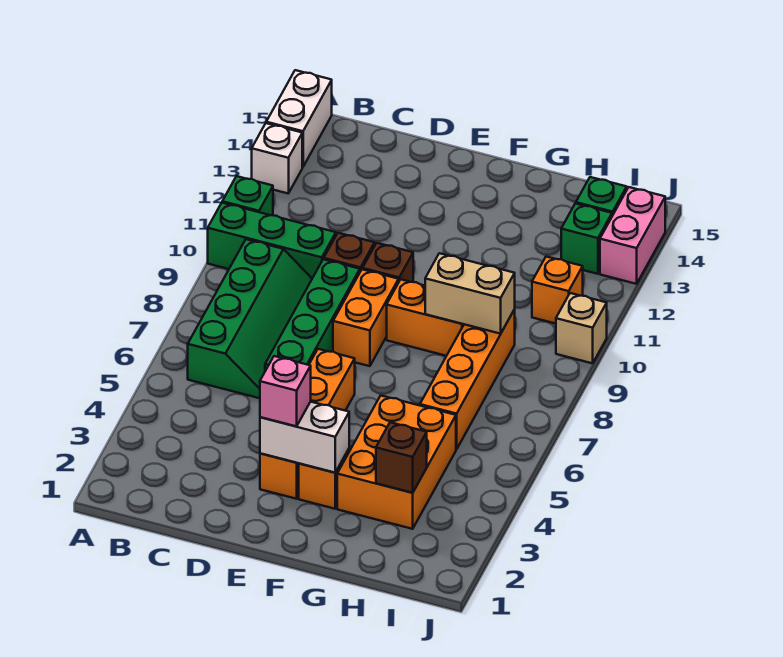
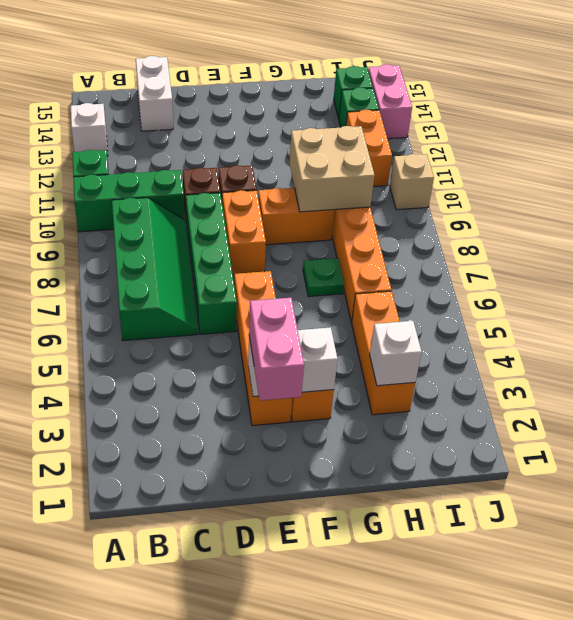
white brick A14:A15 level 1 -> white brick C14:C15 level 1
pink brick E3 level 3 -> pink brick E2:E3 level 3
orange brick G3:H5 level 1 -> orange brick H3:H5 level 1
none -> green plate G7 level 1
tan brick G9:H9 level 2 -> tan brick G9:H10 level 2
brown brick H3 level 2 -> white brick H3 level 2
orange brick I11 level 1 -> orange brick I11:I12 level 1

